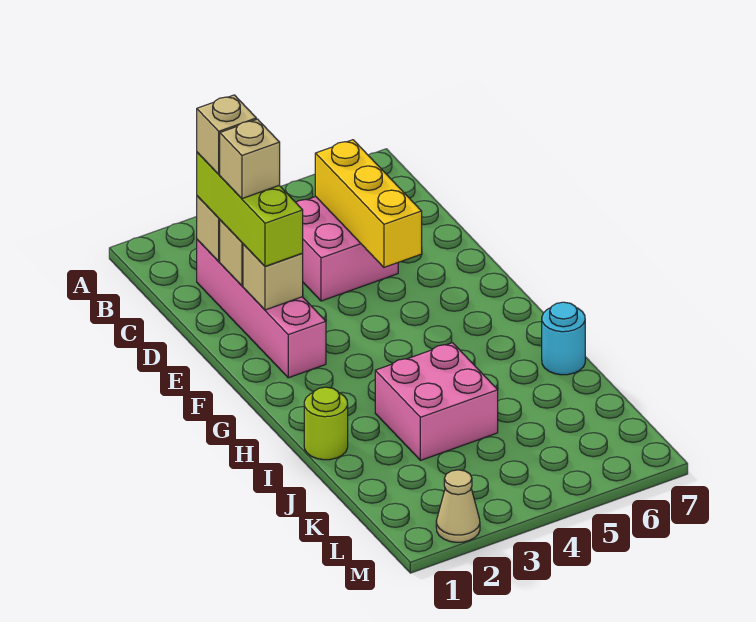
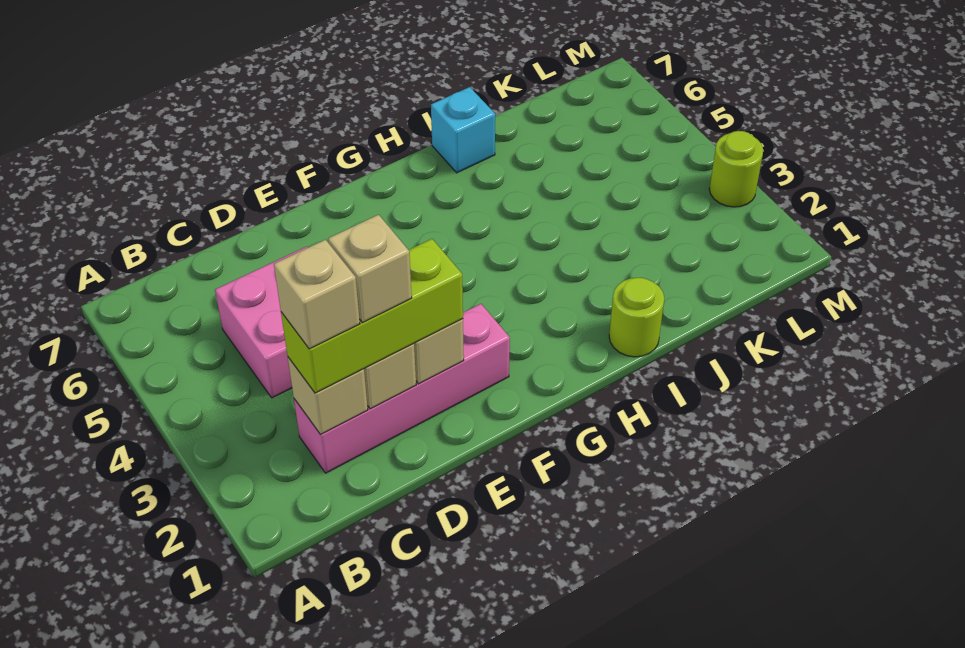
yellow brick C5:E5 level 2 -> none
pink brick I3:J4 level 1 -> none
cyan round brick I7 level 1 -> cyan brick I7 level 1
tan cone M2 level 1 -> none
none -> lime round brick M3 level 1

